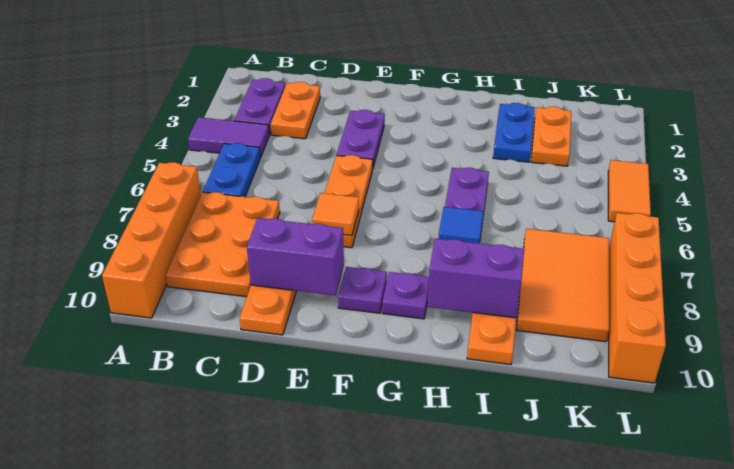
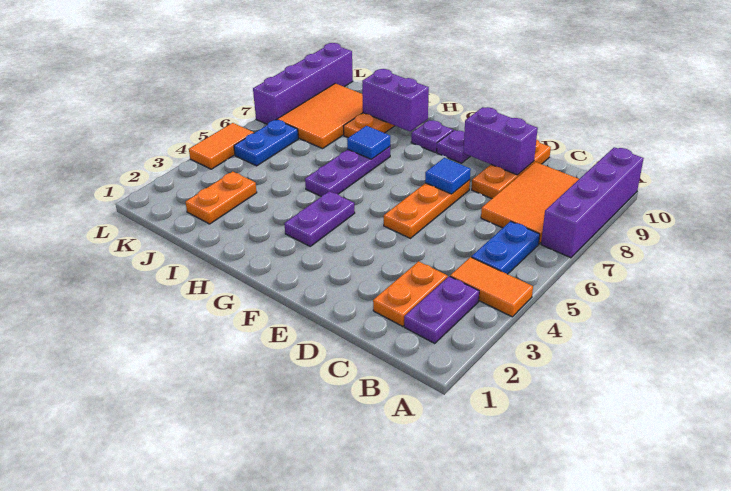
purple tile A4:B4 level 1 -> orange tile A4:B4 level 1
orange brick A7:A10 level 1 -> purple brick A7:A10 level 1
orange plate B7:C9 level 1 -> orange tile B7:C9 level 1
purple plate E3:E4 level 1 -> purple plate G3:G4 level 1
orange tile E7 level 2 -> blue tile E7 level 2
blue plate I2:I3 level 1 -> blue plate K5:K6 level 1
orange brick L7:L10 level 1 -> purple brick L7:L10 level 1

